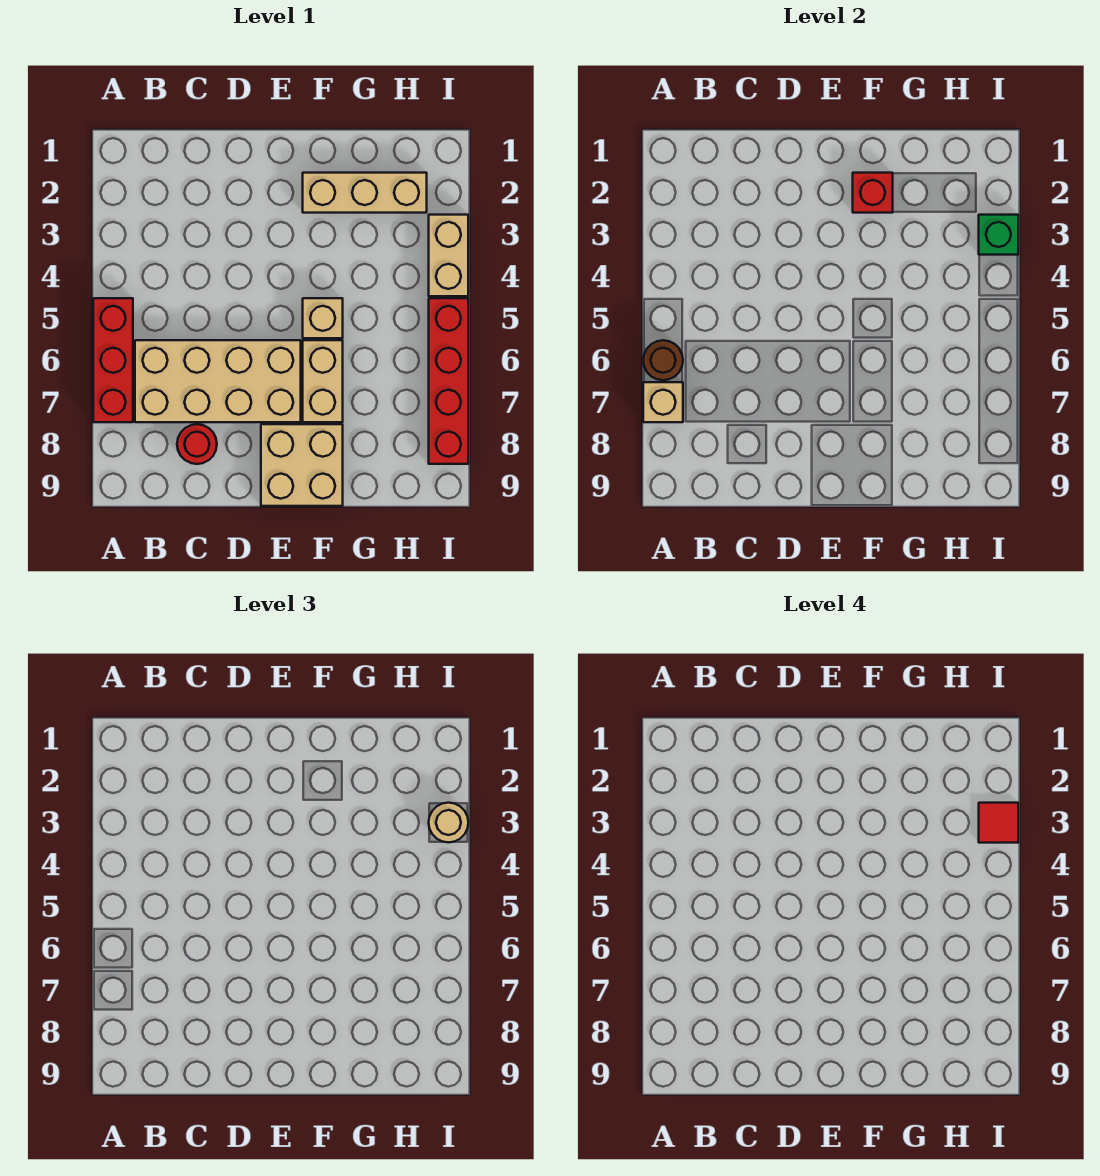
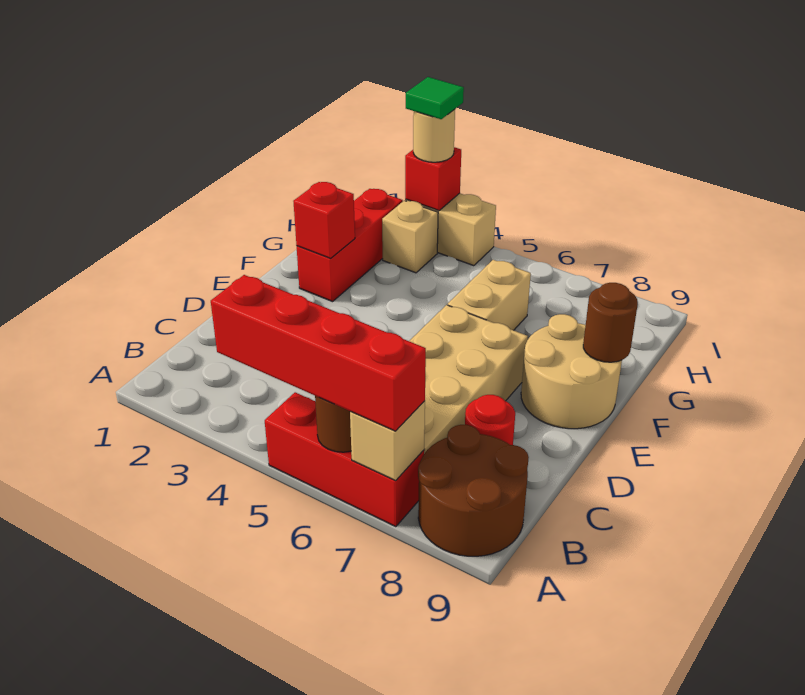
none -> brown round brick A8:B9 level 1
tan brick E8:F9 level 1 -> tan round brick E8:F9 level 1
tan brick F2:H2 level 1 -> red brick F2:H2 level 1
tan brick F5 level 1 -> tan brick H3 level 1
tan brick F6:F7 level 1 -> tan brick F6:G6 level 1
none -> brown round brick F9 level 2
green brick I3 level 2 -> red brick I3 level 2
red tile I3 level 4 -> green tile I3 level 4
red brick I5:I8 level 1 -> red brick A4:A7 level 3

